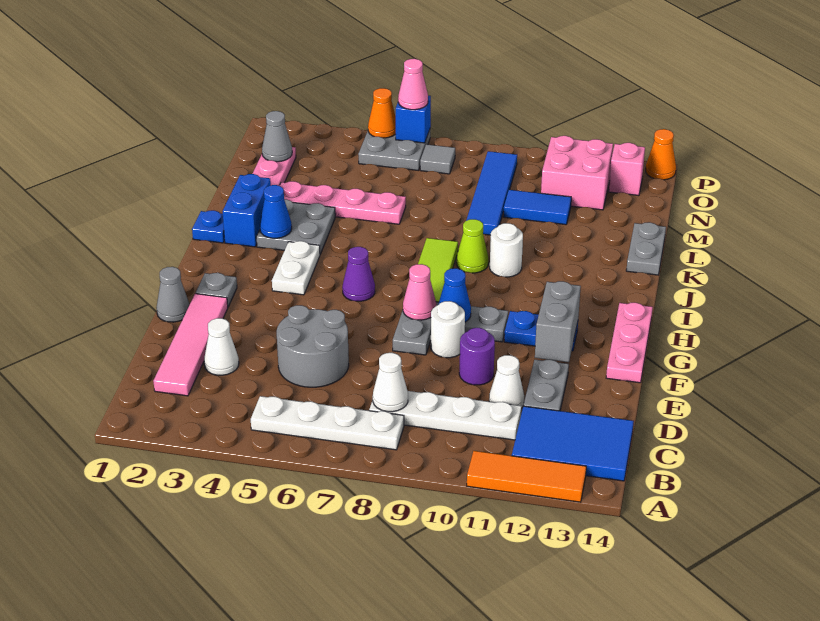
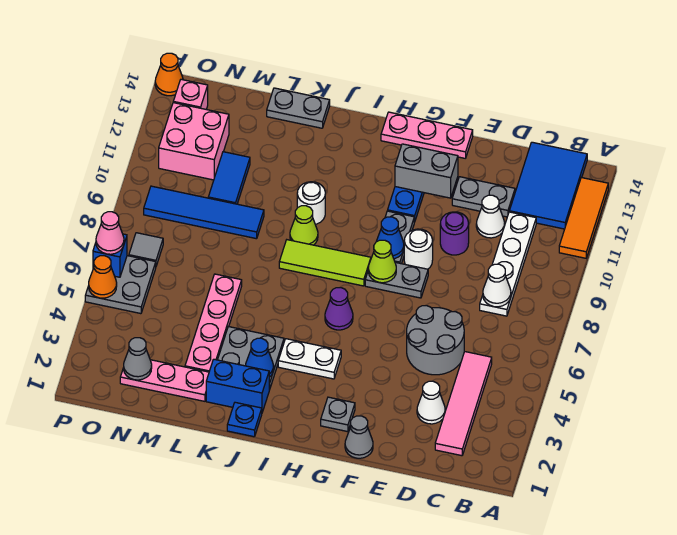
white plate B5:B8 level 1 -> none
pink tile C2:F2 level 1 -> pink tile C2:C5 level 1
pink cone G8 level 2 -> lime cone G8 level 2

